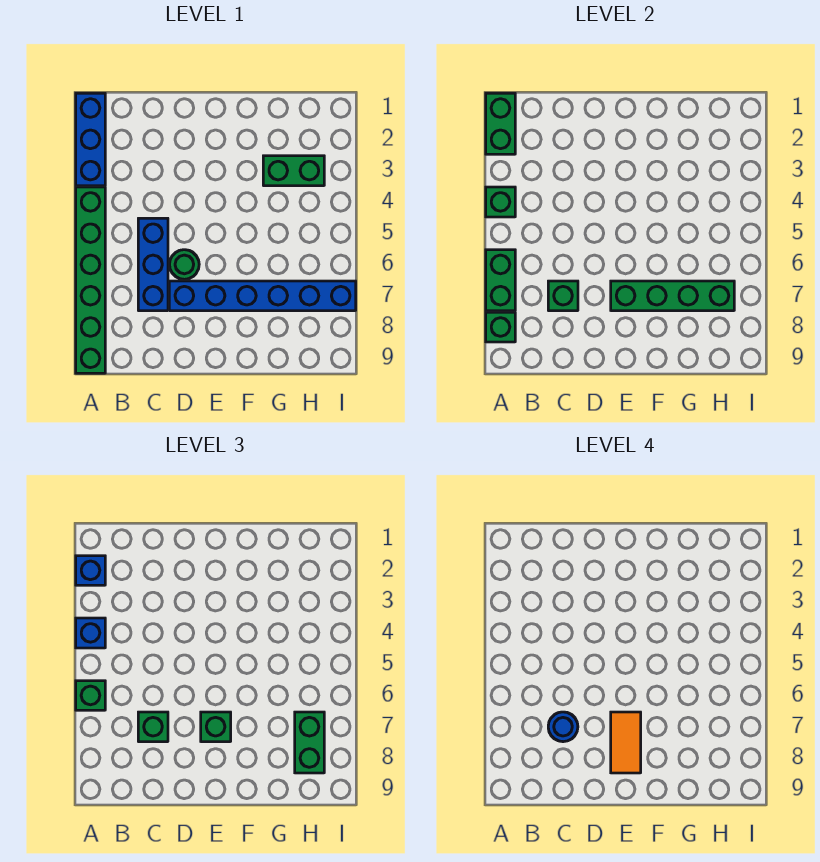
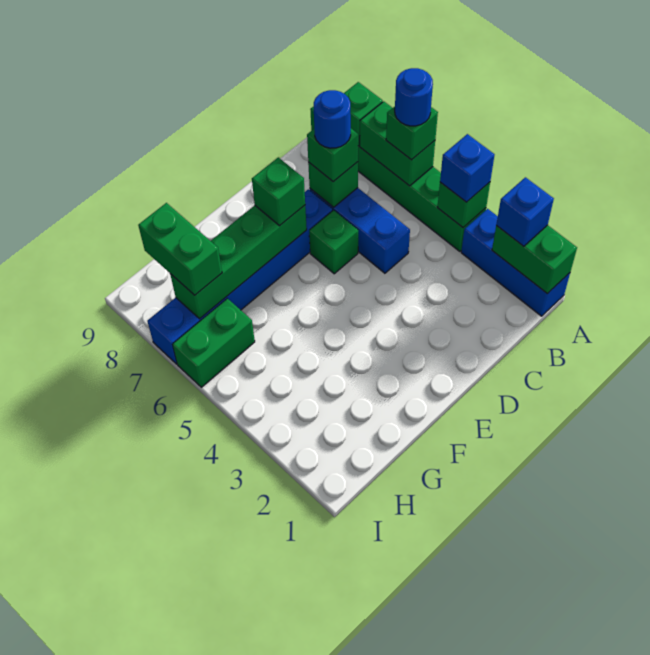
none -> blue round brick A6 level 4
green round brick D6 level 1 -> green brick D6 level 1
orange tile E7:E8 level 4 -> none
green brick G3:H3 level 1 -> green brick H6:I6 level 1

